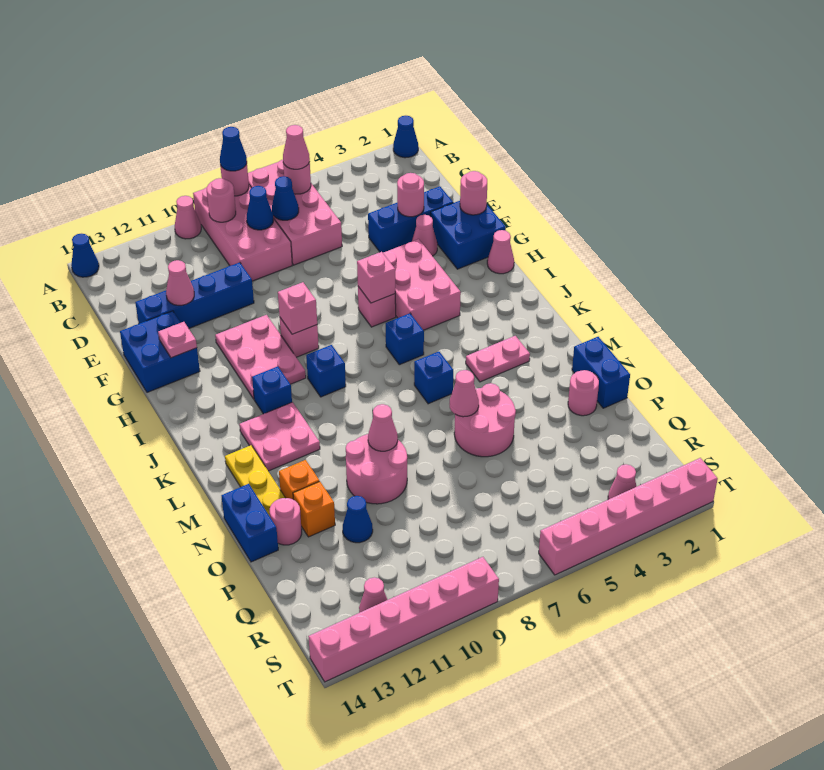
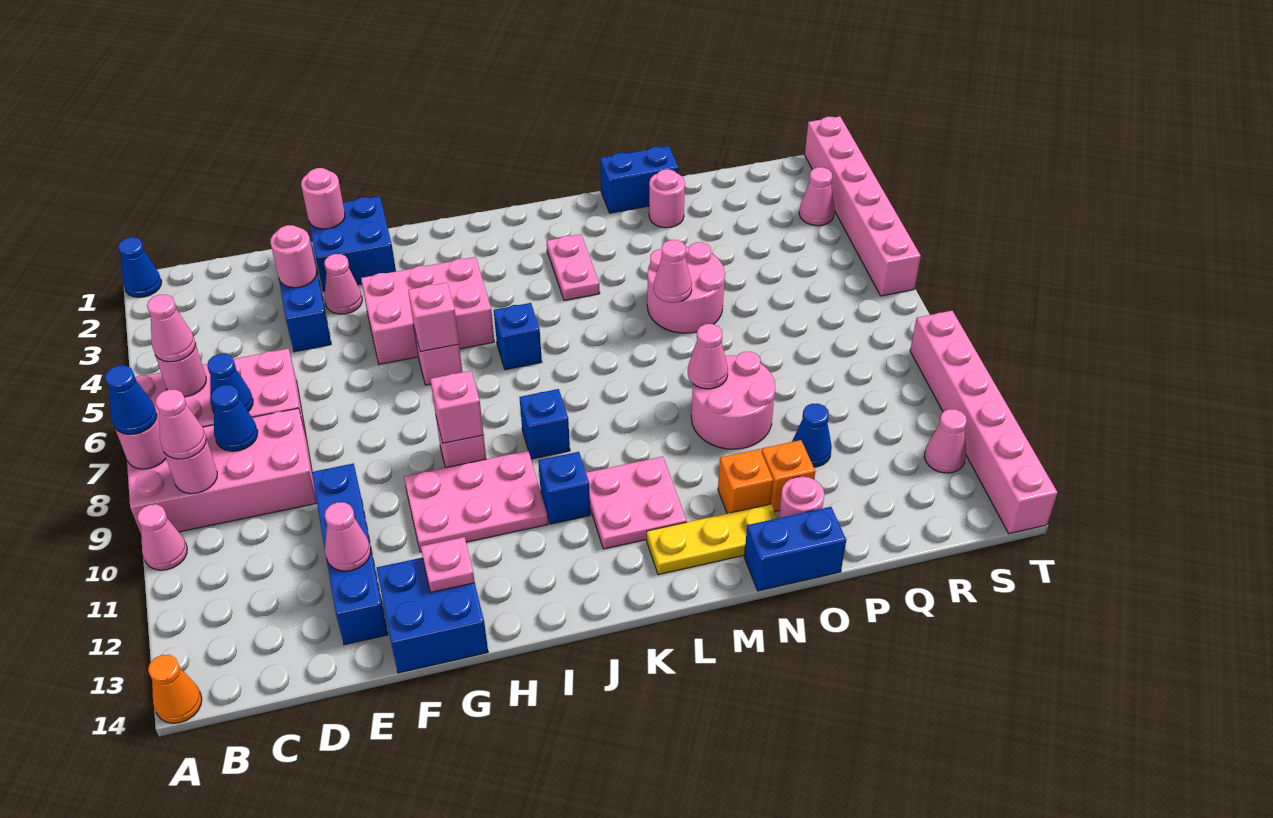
blue cone A14 level 1 -> orange cone A14 level 1
pink cone H1 level 1 -> pink cone B9 level 3
blue brick L6 level 1 -> none

